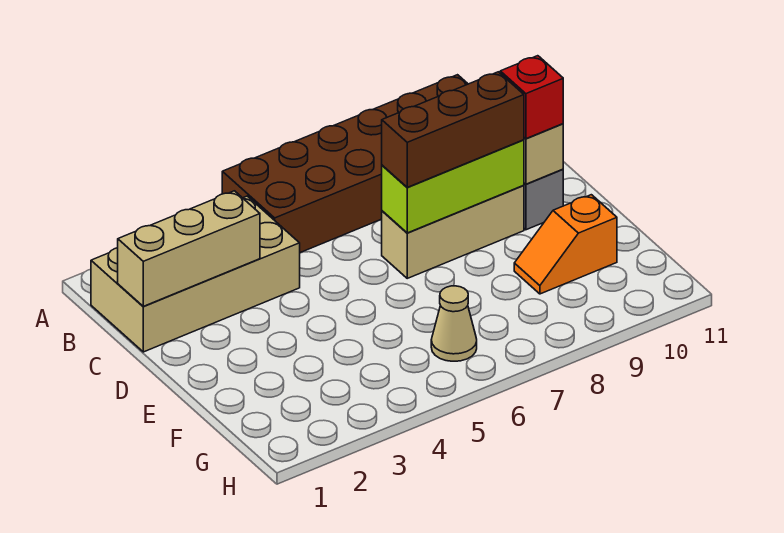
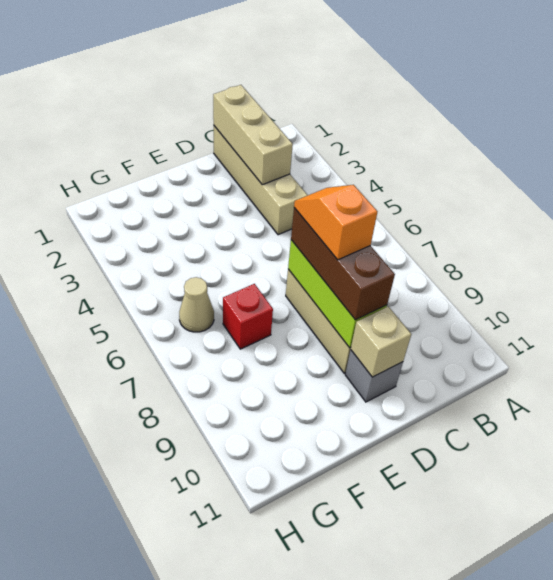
brown brick A5:B10 level 1 -> none
tan brick B1:C4 level 1 -> tan brick C1:C4 level 1
red brick D10 level 3 -> red brick F7 level 1
orange slope F9:F10 level 1 top 10 -> orange slope D7:D8 level 4 top 8

